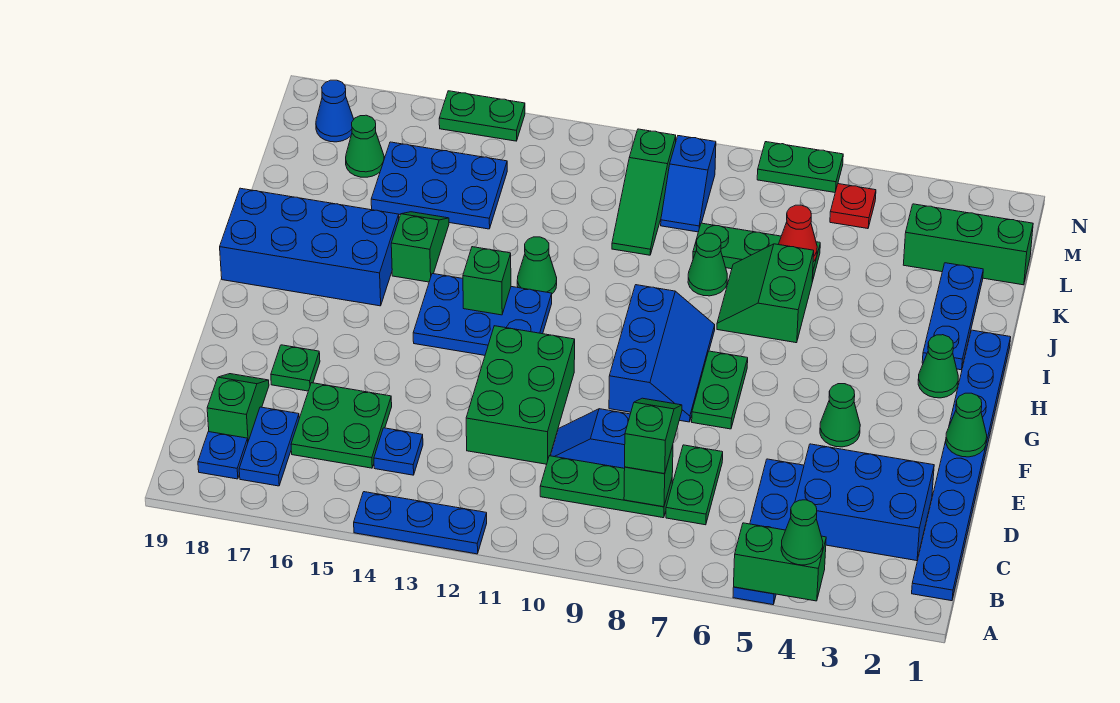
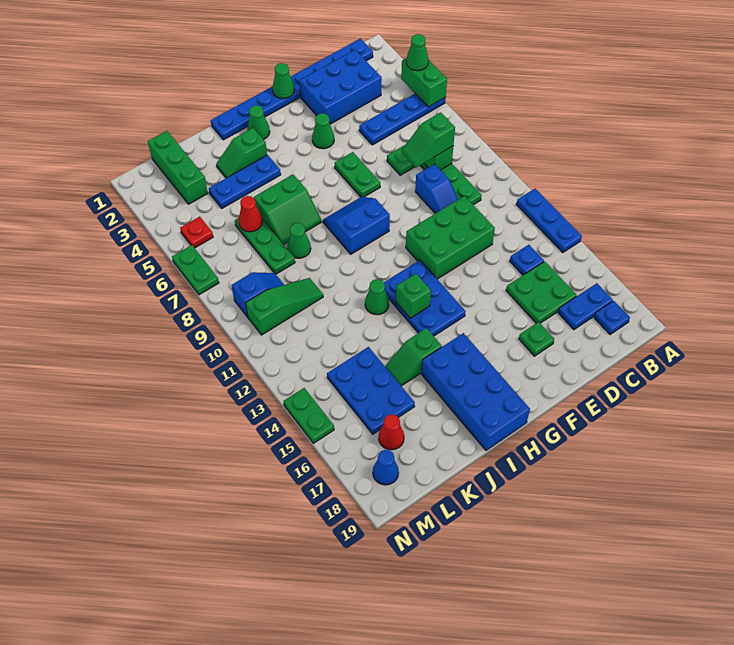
blue brick C2:D4 level 1 -> blue brick C2:E3 level 1
green slope C18:D18 level 1 top C -> green slope I3:J3 level 1 top I
green plate F7:G7 level 1 -> green plate F6:F7 level 1
blue slope F8:H9 level 1 top 9 -> blue slope G8:H9 level 1 top 9
blue plate I2:K2 level 1 -> blue plate I4:K4 level 1
green cone L17 level 1 -> red cone L17 level 1

